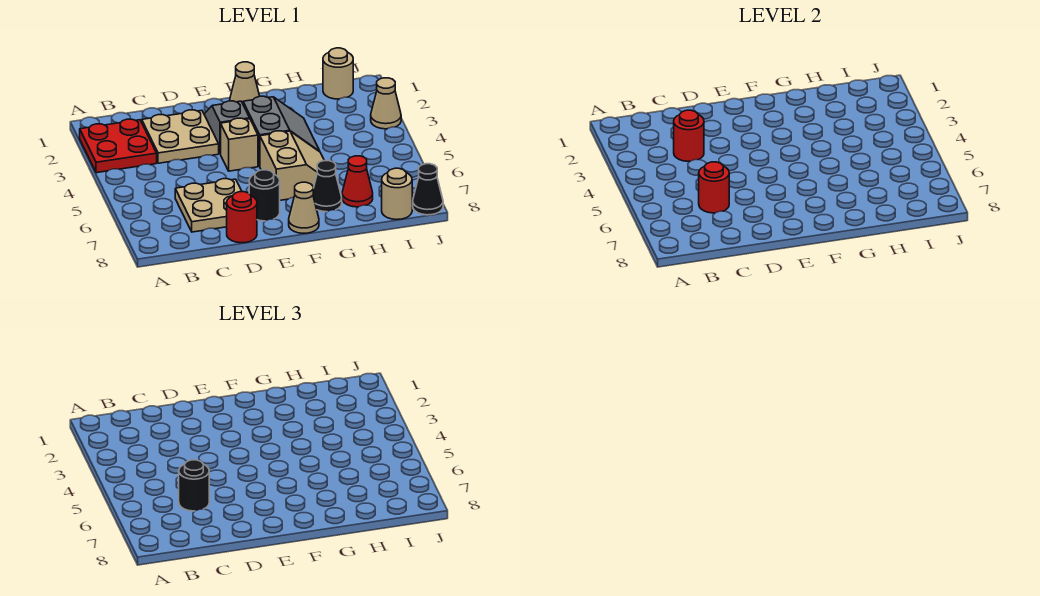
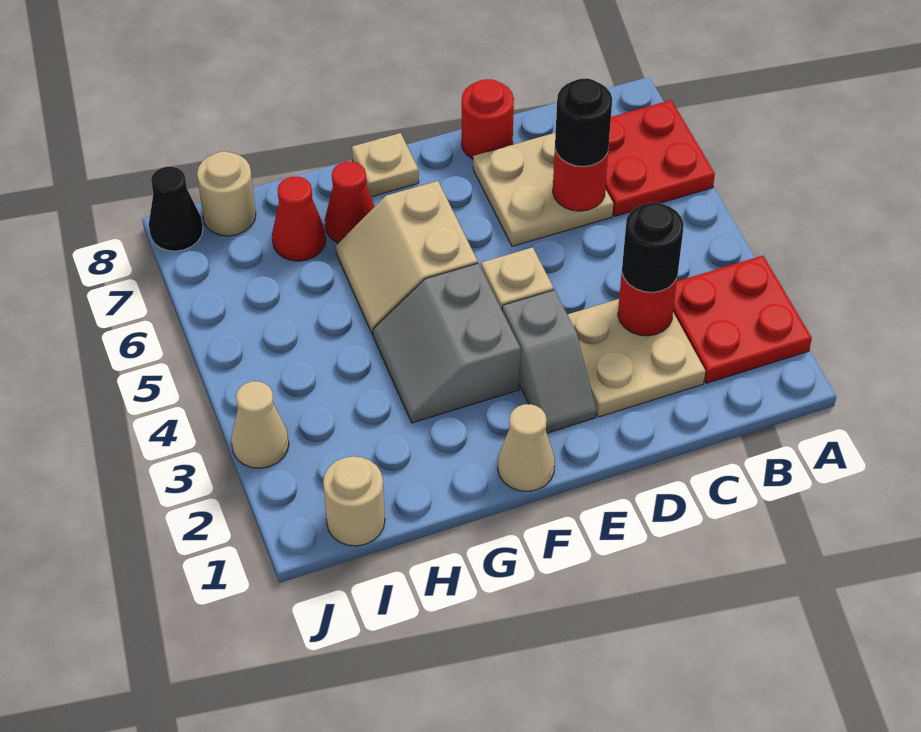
none -> red plate A6:B7 level 1
black round brick E7 level 1 -> black round brick C3 level 3
tan cone F8 level 1 -> tan plate F8 level 1
black cone G7 level 1 -> red cone G7 level 1

